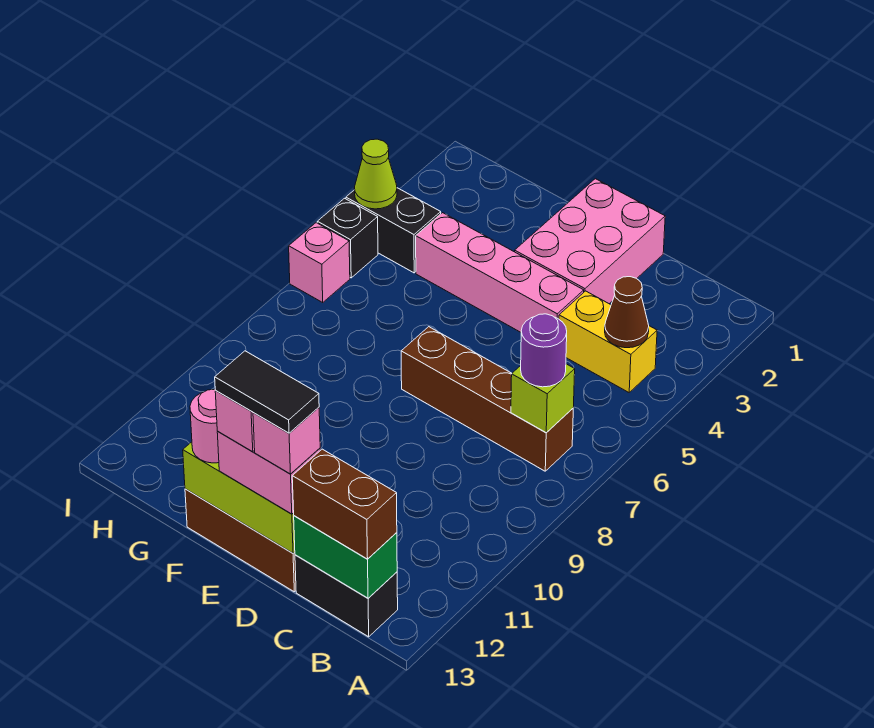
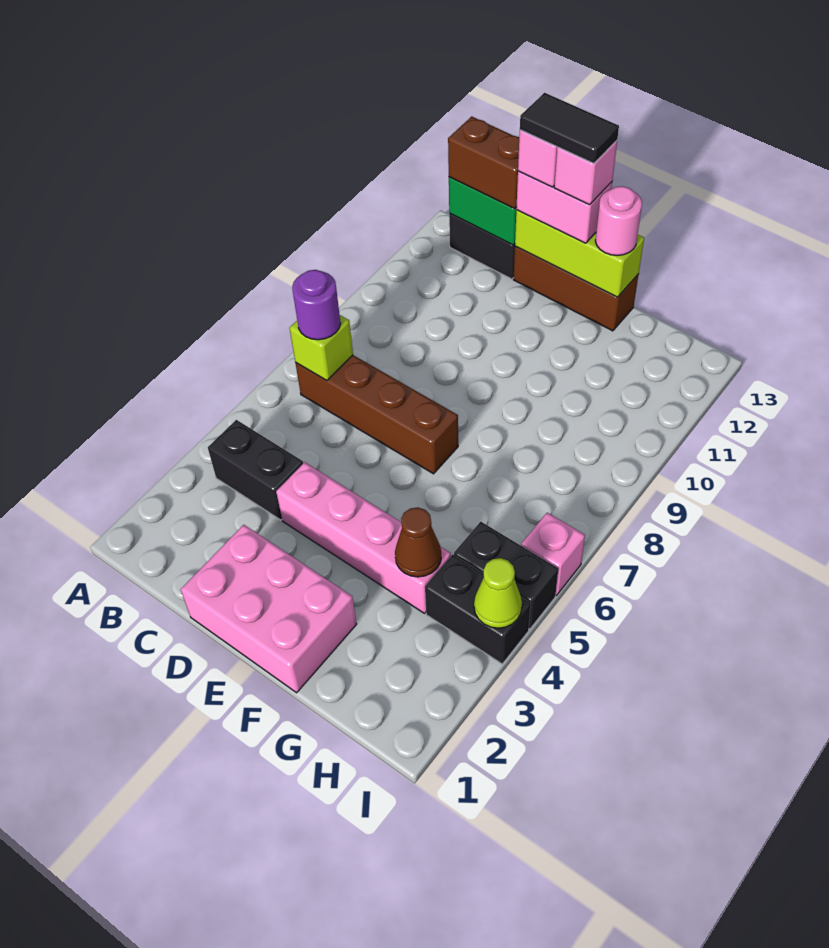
yellow brick B4:C4 level 1 -> black brick B4:C4 level 1
brown cone B4 level 2 -> brown cone G4 level 2
pink brick D1:E3 level 1 -> pink brick D1:F2 level 1
black brick I5 level 1 -> black brick H5:I5 level 1

